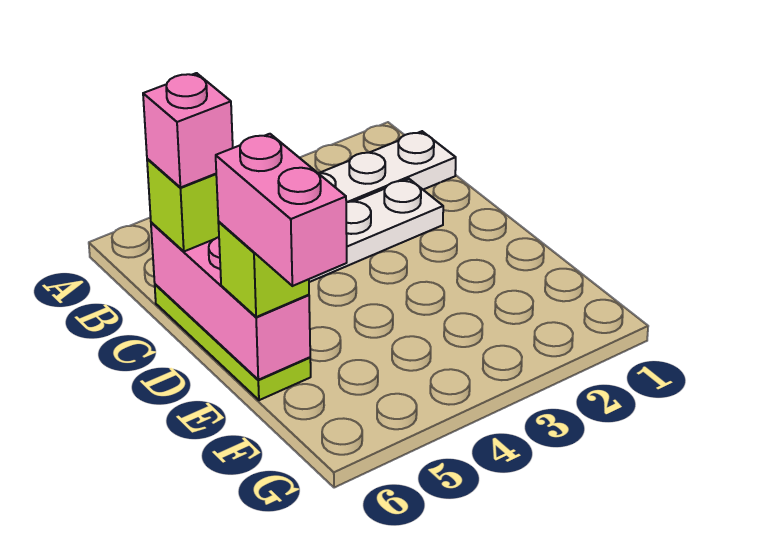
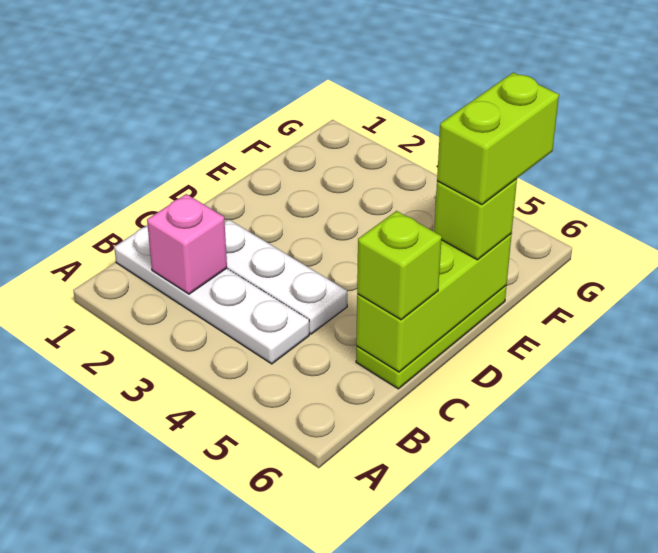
pink brick C6:E6 level 2 -> lime brick C6:E6 level 2
pink brick C6 level 4 -> pink brick B2 level 2
pink brick E6:F6 level 4 -> lime brick E6:F6 level 4

